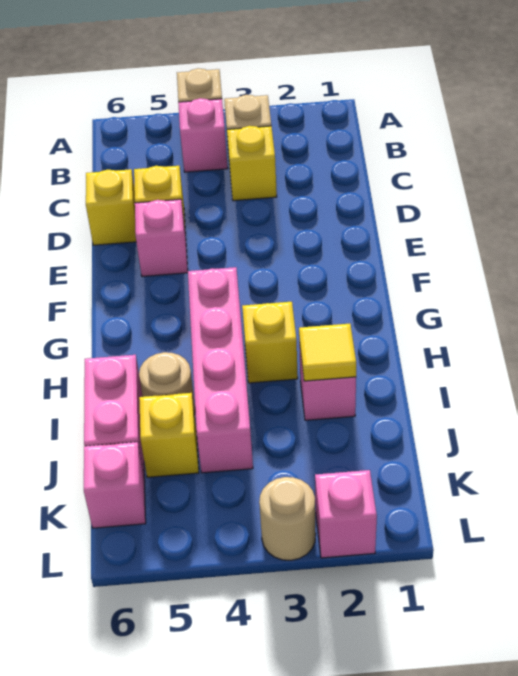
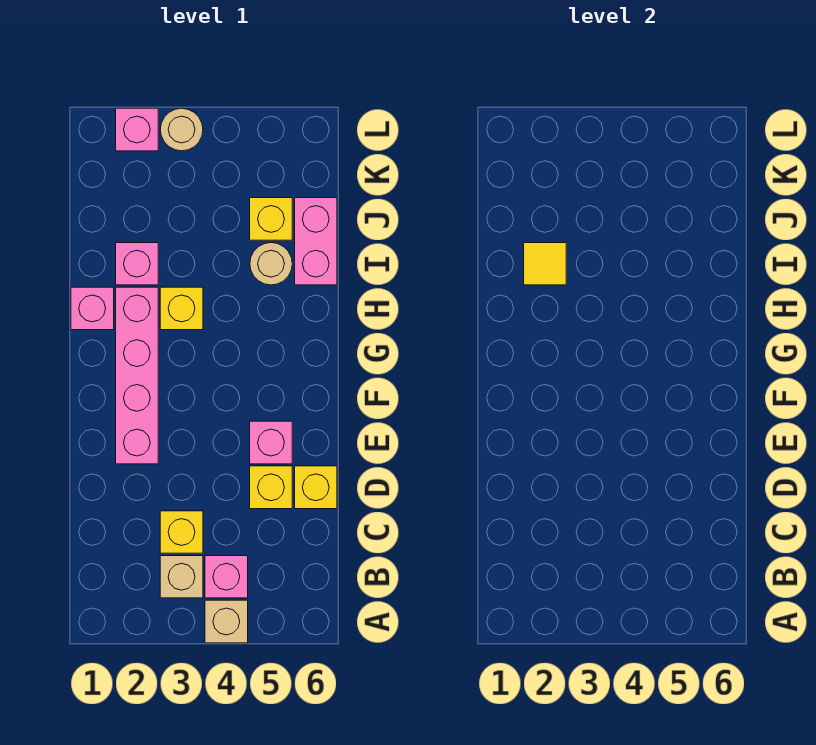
pink brick G4:J4 level 1 -> pink brick E2:H2 level 1
pink brick K6 level 1 -> pink brick H1 level 1

